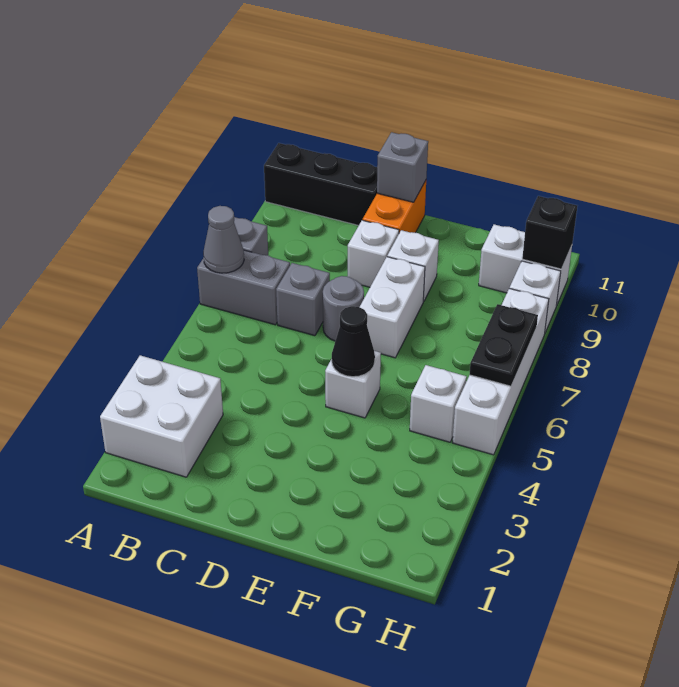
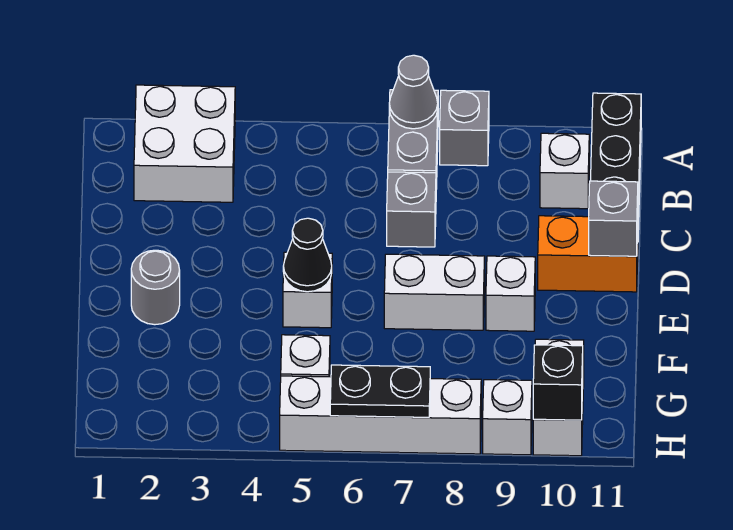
grey round brick D7 level 1 -> grey round brick E2 level 1
white brick D9 level 1 -> white brick B10 level 1

